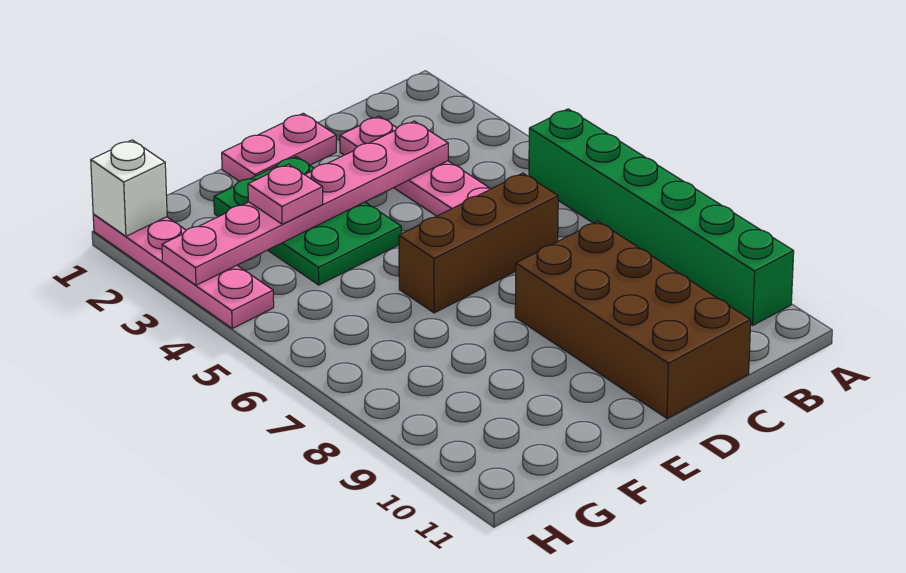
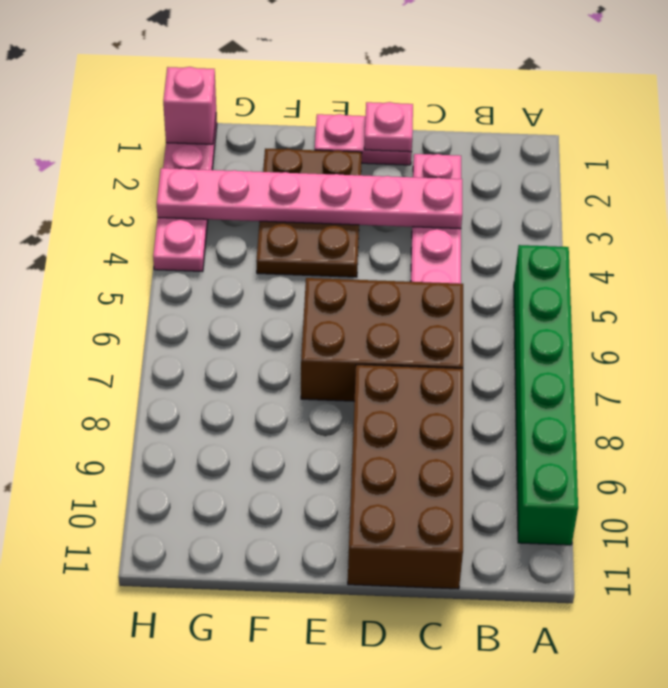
brown brick C6:E6 level 1 -> brown brick C6:E7 level 1
green plate E2:F4 level 1 -> brown plate E2:F4 level 1
pink plate F3 level 3 -> pink plate D1 level 2
white brick H1 level 2 -> pink brick H1 level 2

